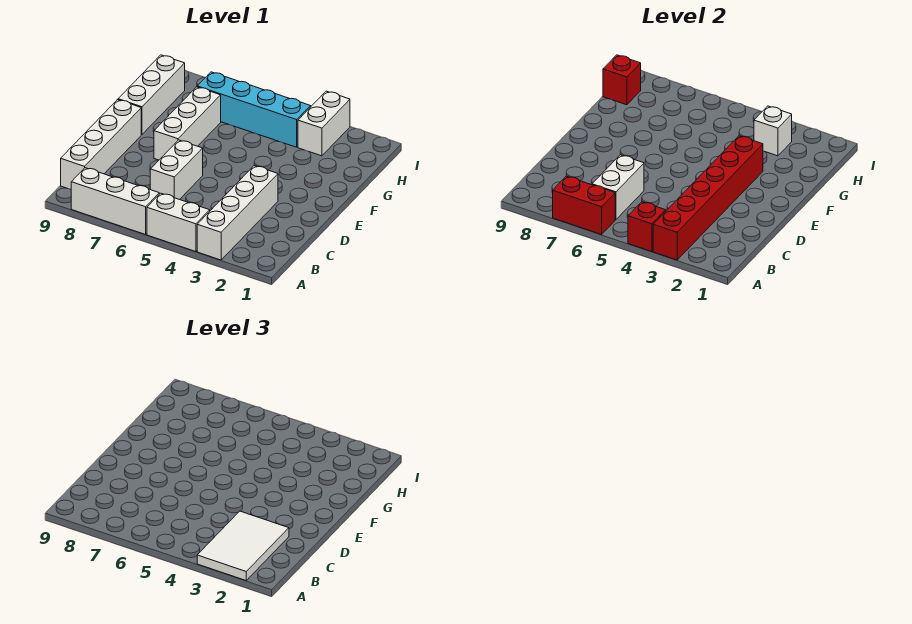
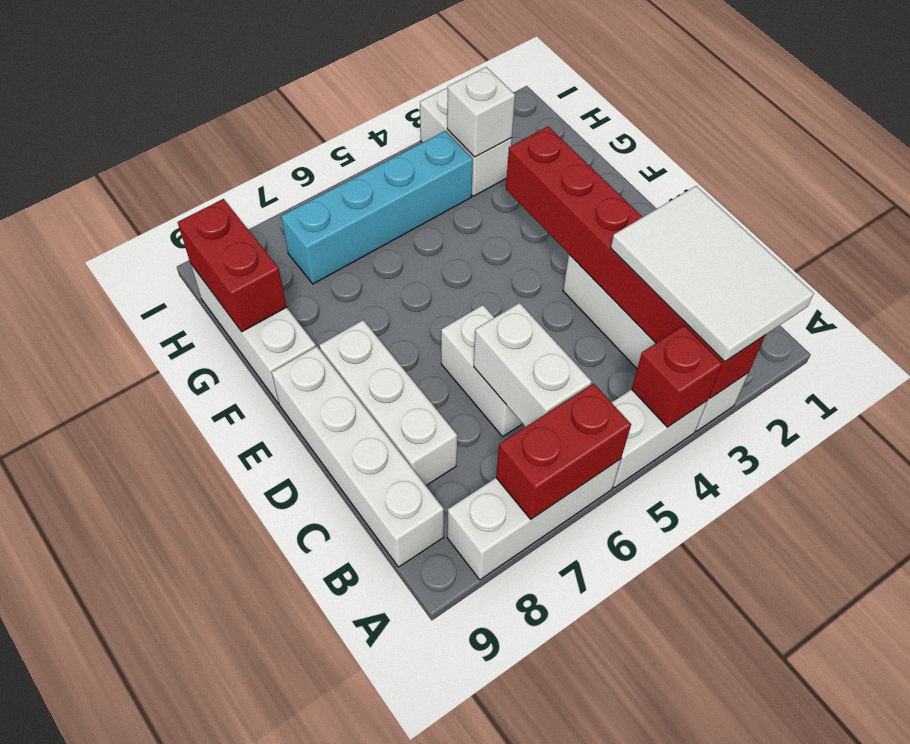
white brick E7:G7 level 1 -> white brick C8:E8 level 1
red brick H9 level 2 -> red brick G9:H9 level 2

